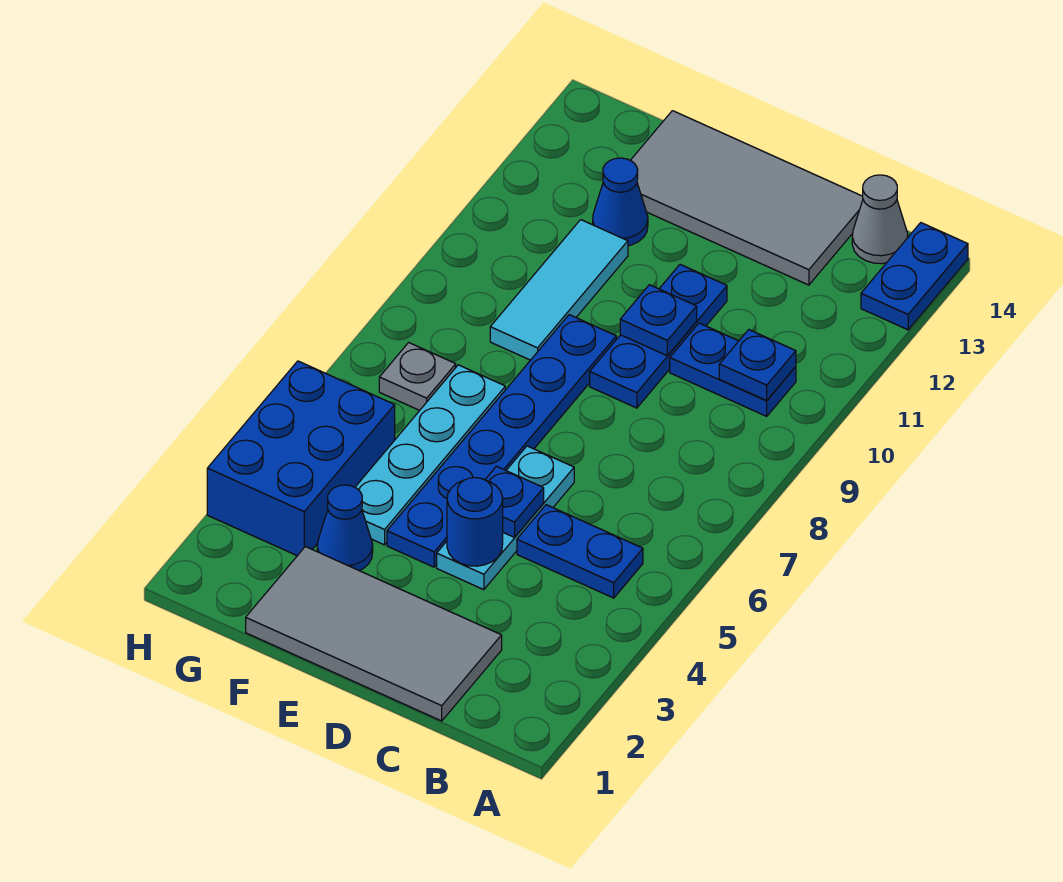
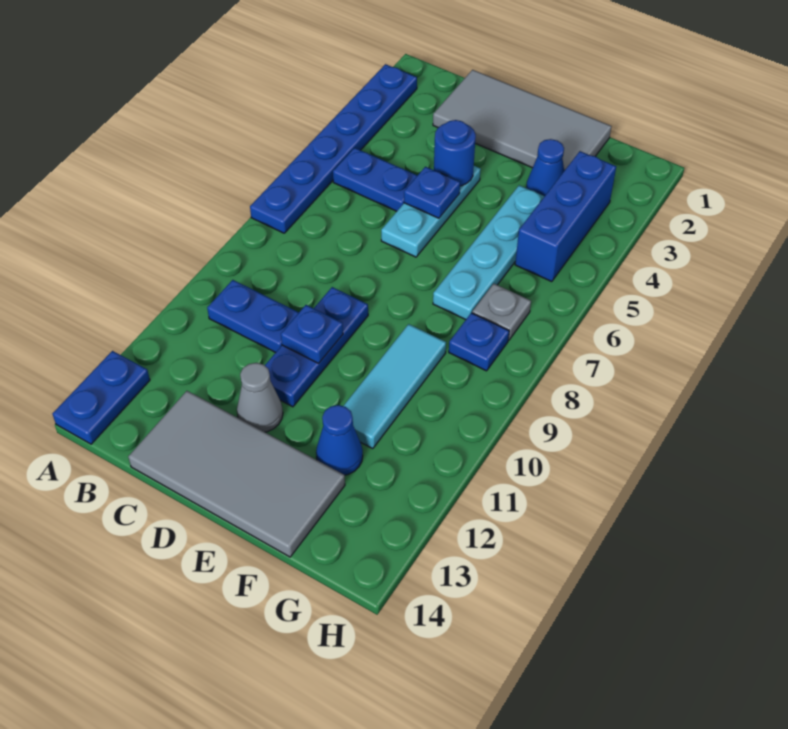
blue plate B10 level 2 -> blue plate G8 level 1
grey cone B14 level 1 -> grey cone D12 level 1
blue plate E4:E9 level 1 -> blue plate A2:A7 level 1
blue brick G3:H5 level 1 -> blue brick G3:G5 level 1

